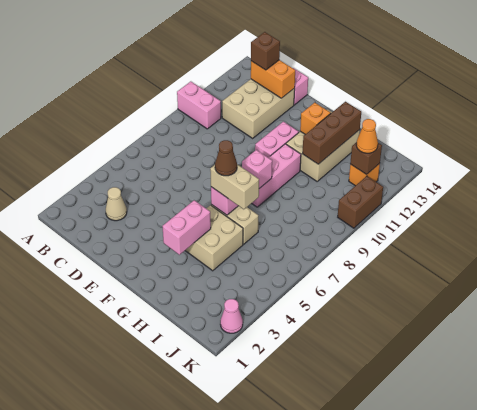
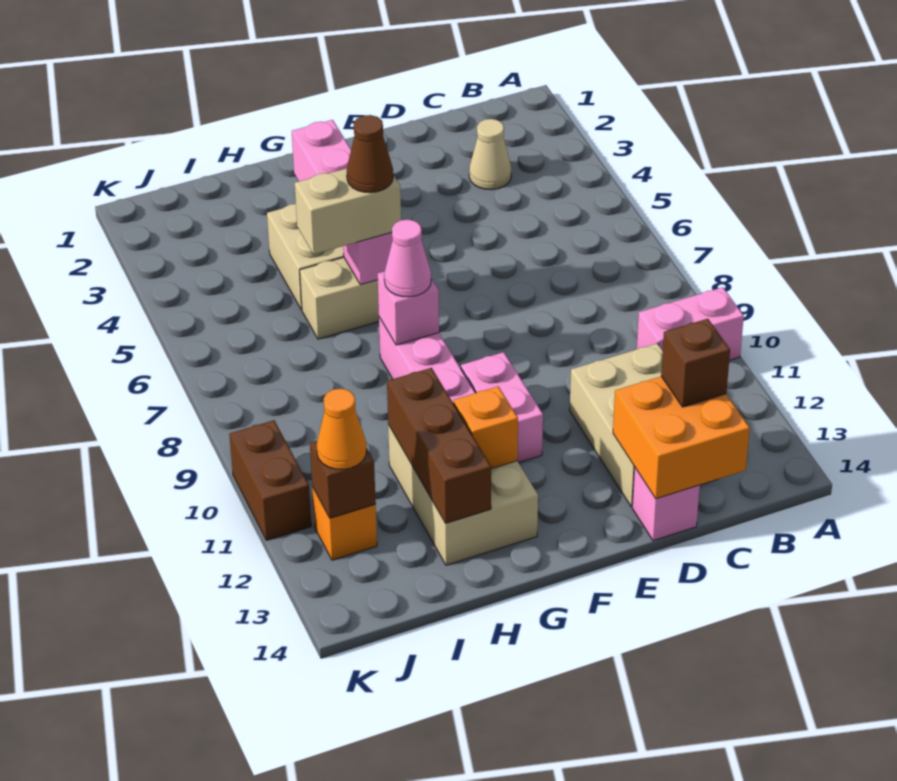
orange brick C13:D13 level 2 -> orange brick C13:D14 level 2
pink cone K2 level 1 -> pink cone G8 level 3

